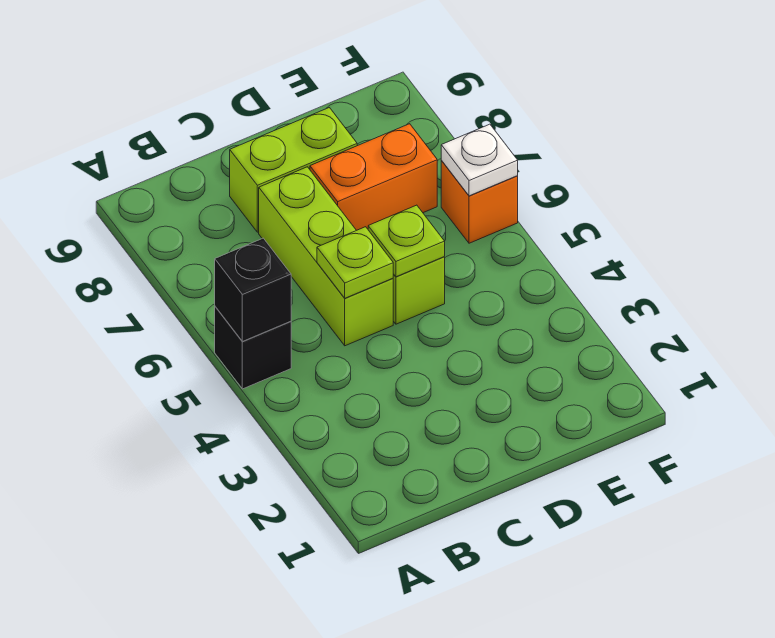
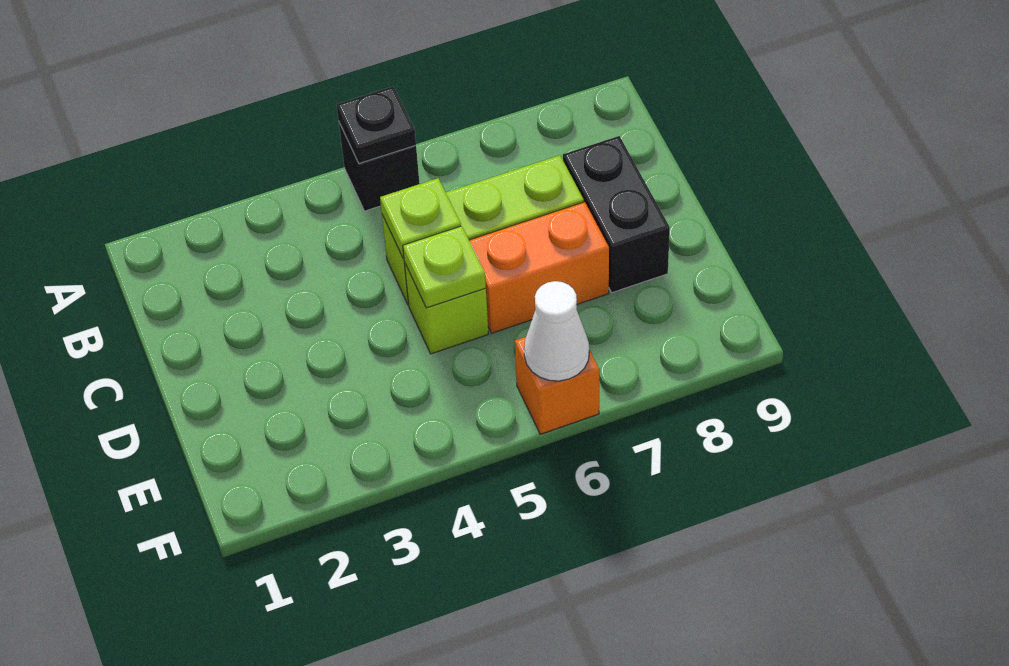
black brick A5 level 2 -> black plate A5 level 2
lime brick C8:D8 level 1 -> black brick C8:D8 level 1
orange brick D7:E7 level 1 -> orange brick D6:D7 level 1
white plate F6 level 2 -> white cone F6 level 2

